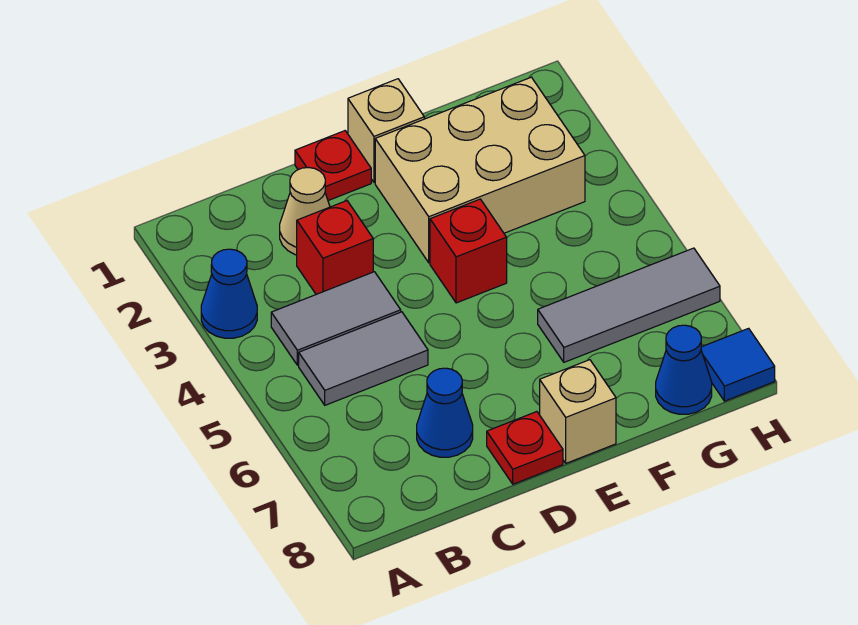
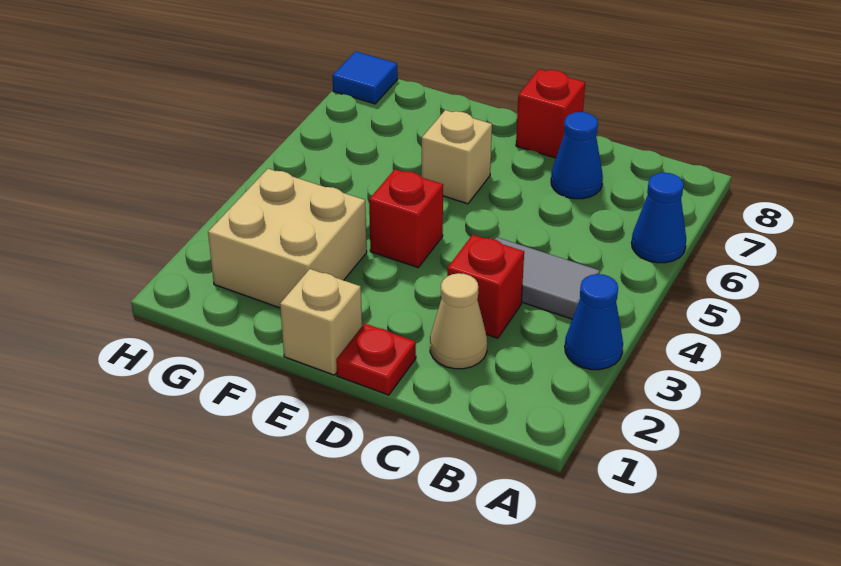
grey tile B5:C5 level 1 -> none
red plate D8 level 1 -> red brick D8 level 1
tan brick E2:G3 level 1 -> tan brick F2:G3 level 1
tan brick E8 level 1 -> tan brick E6 level 1
grey tile F6:H6 level 1 -> none
blue cone G8 level 1 -> blue cone A6 level 1

